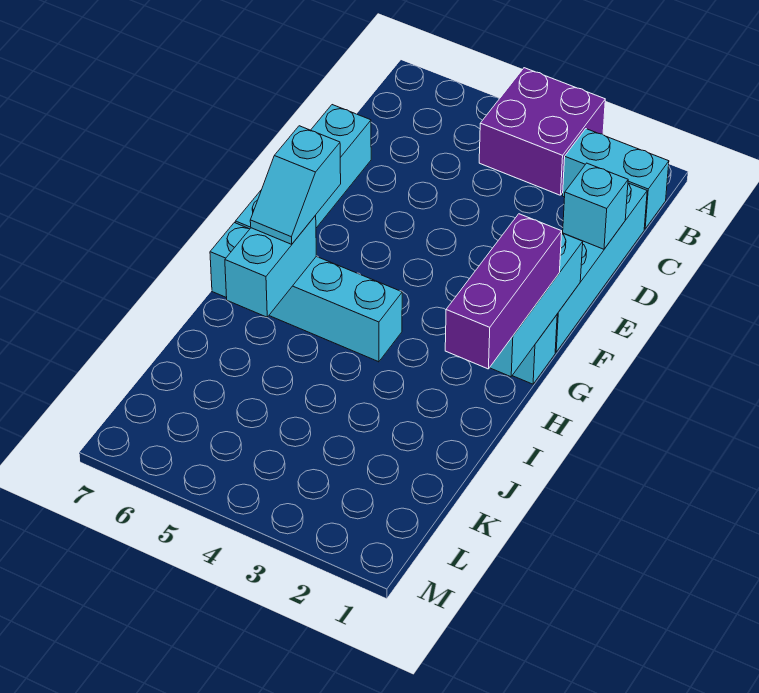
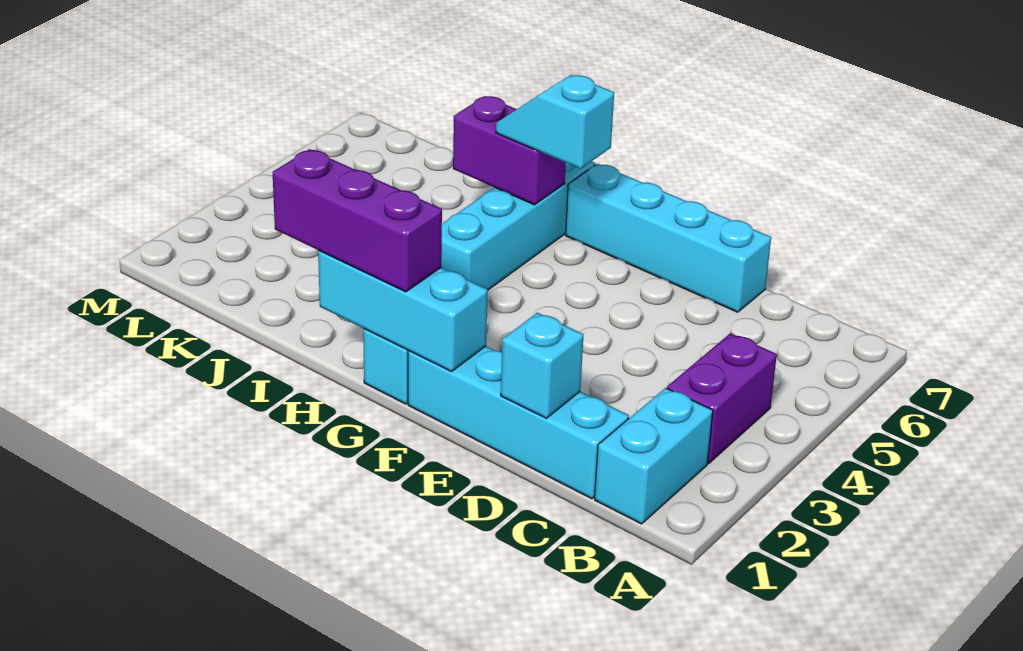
purple brick A3:B4 level 1 -> purple brick B3:B4 level 1
cyan brick H6:I6 level 2 -> purple brick H6:I6 level 2

